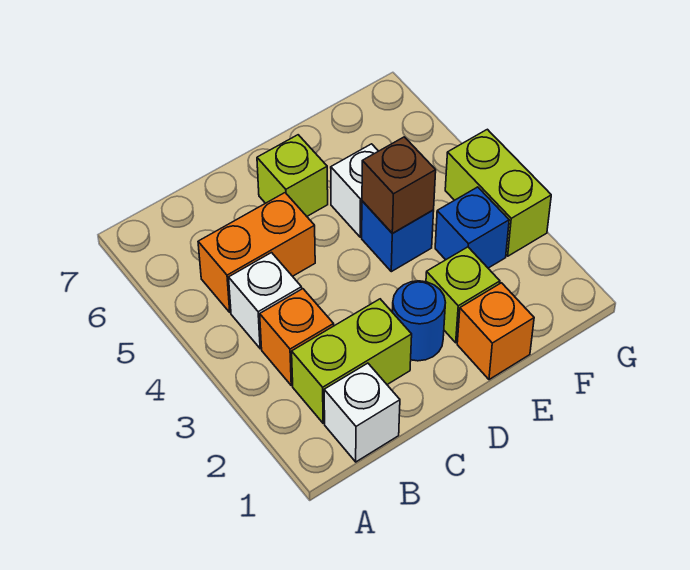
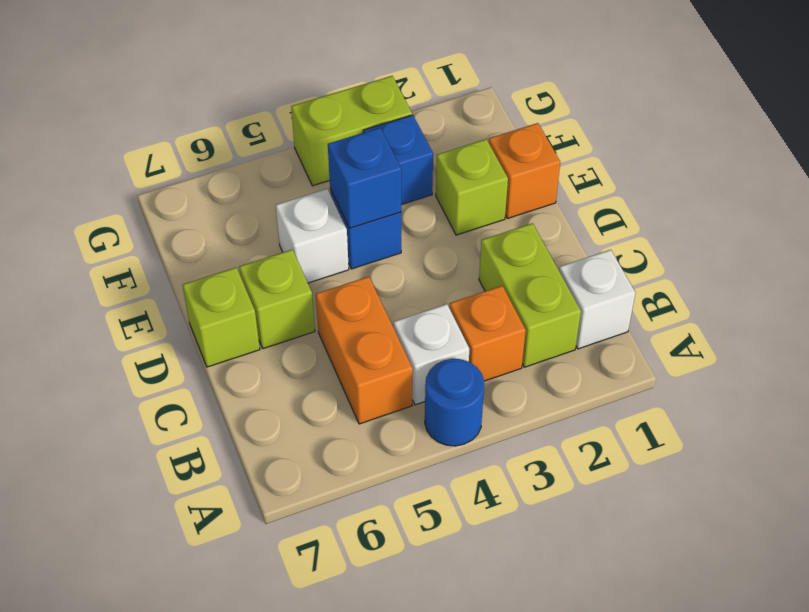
blue round brick D2 level 1 -> blue round brick A4 level 1
none -> lime brick D7 level 1
brown brick E4 level 2 -> blue brick E4 level 2

